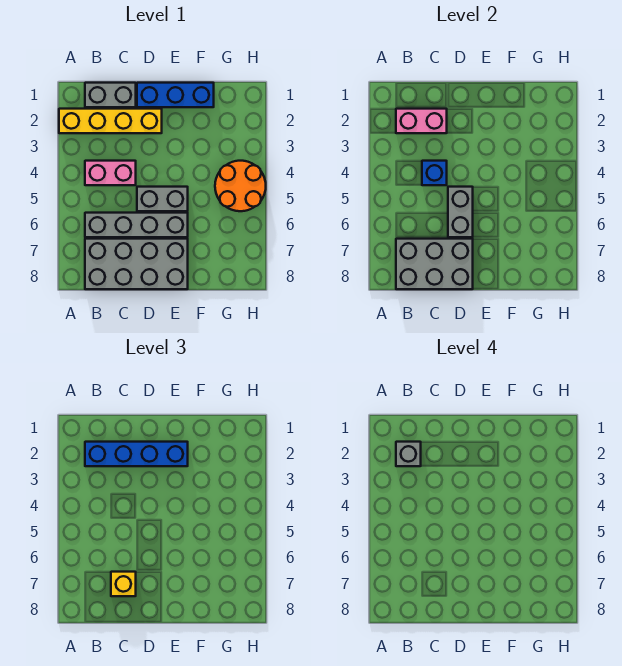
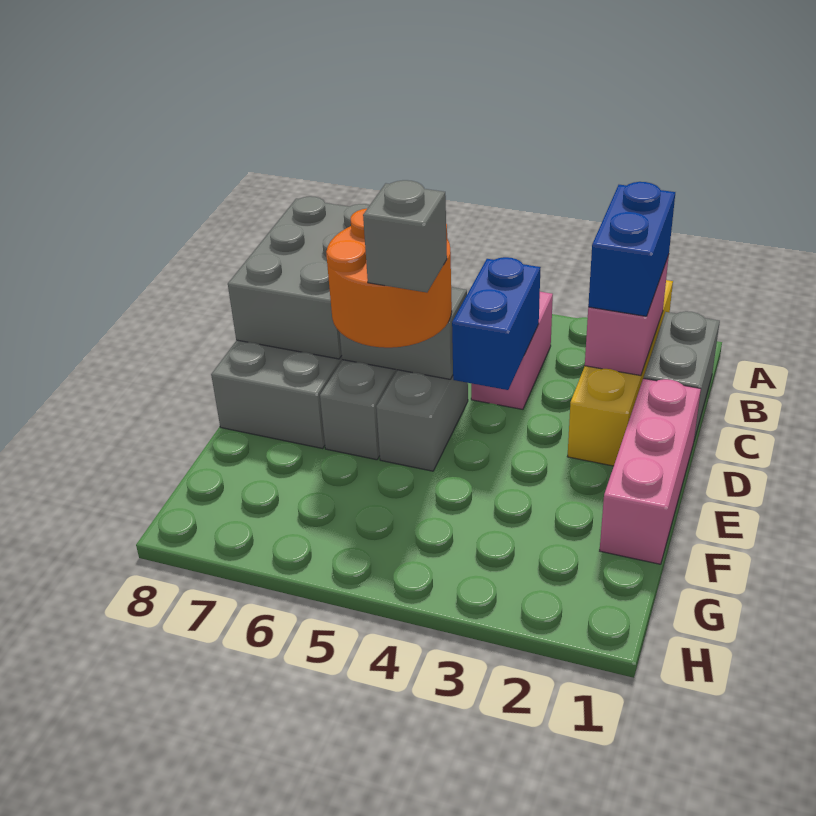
blue brick B2:E2 level 3 -> blue brick B2:C2 level 3
grey brick B2 level 4 -> grey brick E5 level 4
blue brick C4 level 2 -> blue brick C4:D4 level 2
yellow brick C7 level 3 -> none
blue brick D1:F1 level 1 -> pink brick D1:F1 level 1
orange round brick G4:H5 level 1 -> orange round brick D5:E6 level 3

